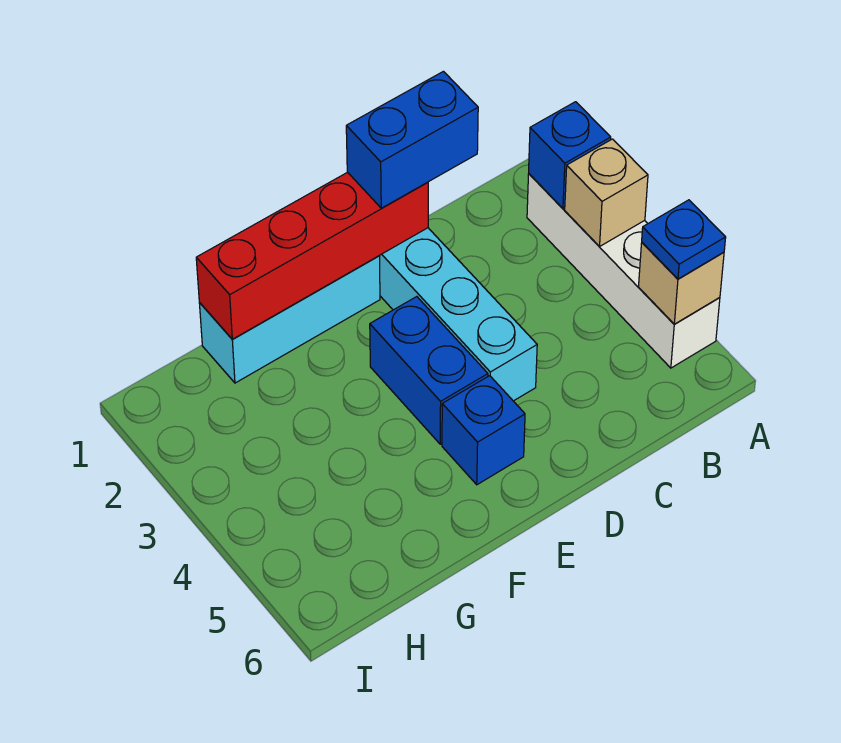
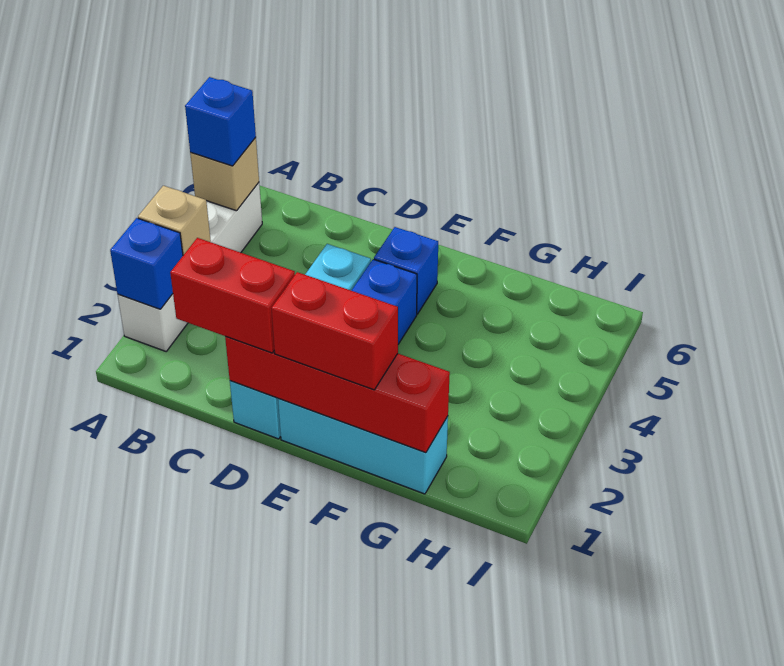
blue plate A5 level 3 -> blue brick A5 level 3
blue brick C1:D1 level 3 -> red brick C1:D1 level 3
none -> red brick E1:F1 level 3

